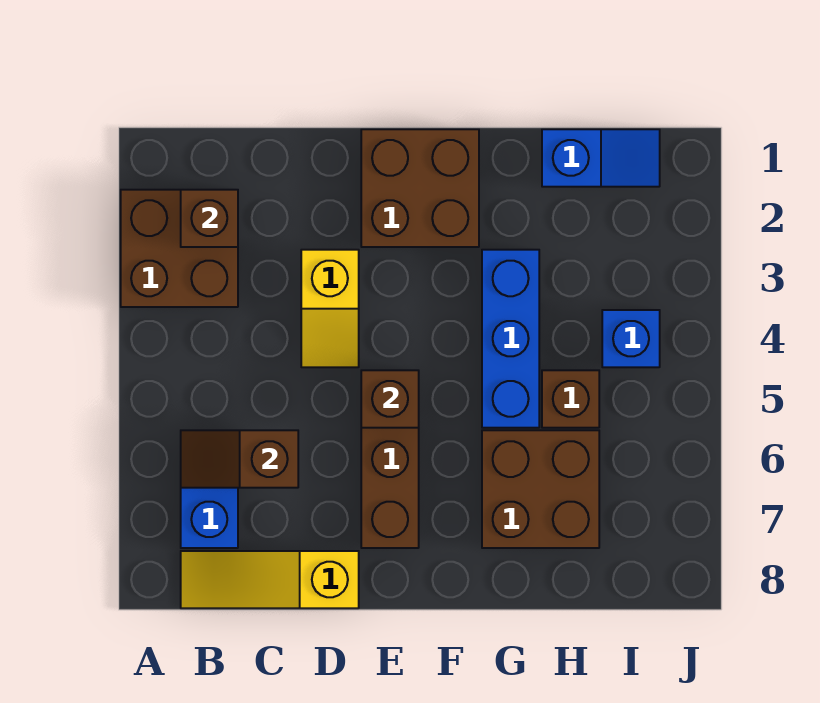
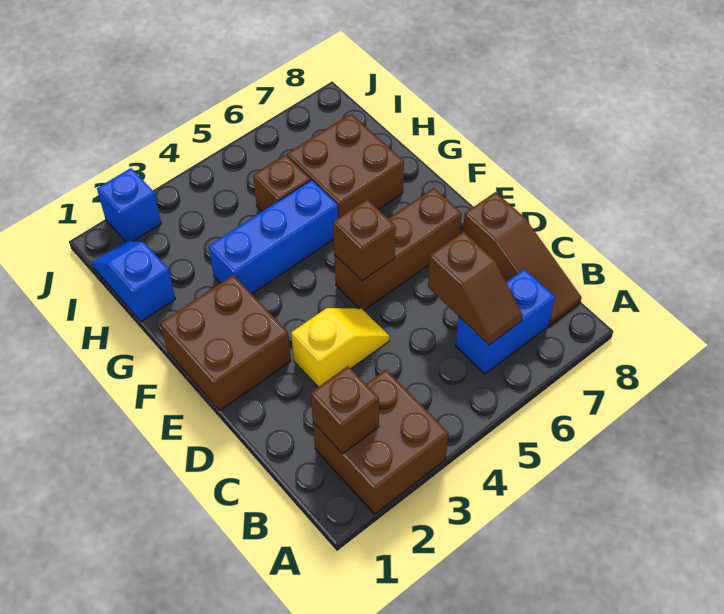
yellow slope B8:D8 level 1 top D -> brown slope B8:D8 level 1 top D
blue brick I4 level 1 -> blue brick J2 level 1

